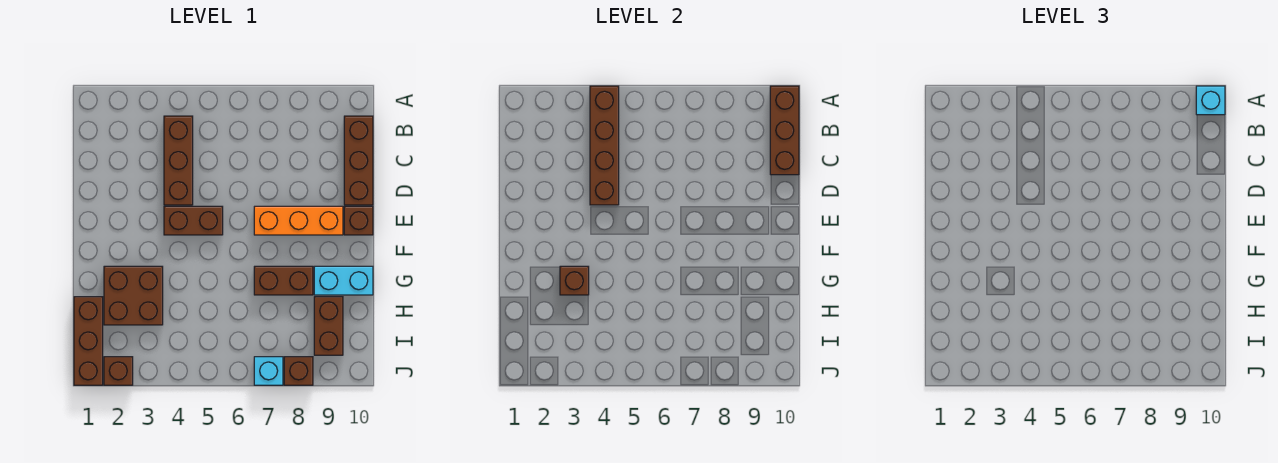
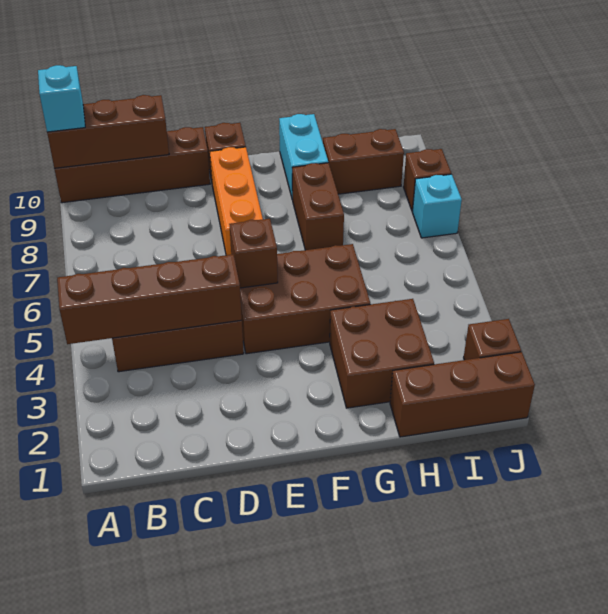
brown brick B10:D10 level 1 -> brown brick A10:D10 level 1
brown brick E4:E5 level 1 -> brown brick E4:G5 level 1
brown brick G3 level 2 -> brown brick E5 level 2

